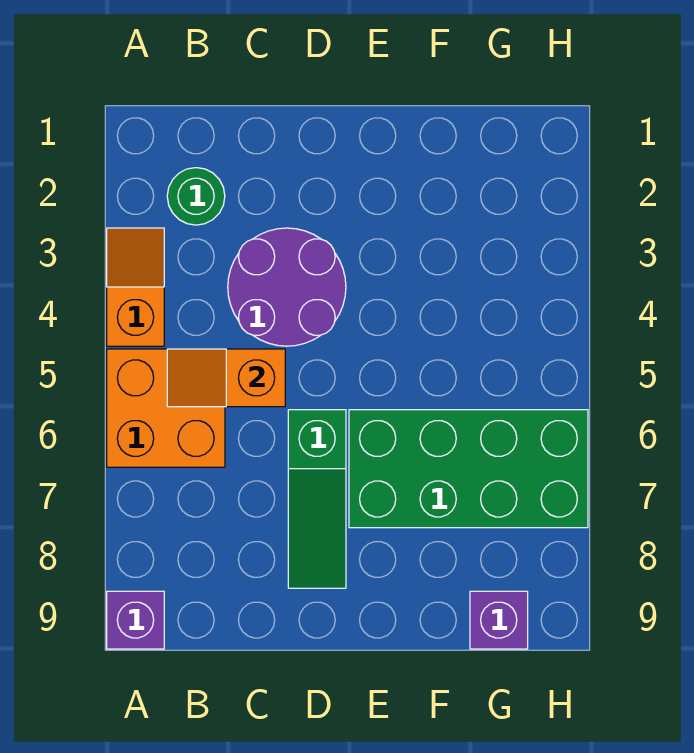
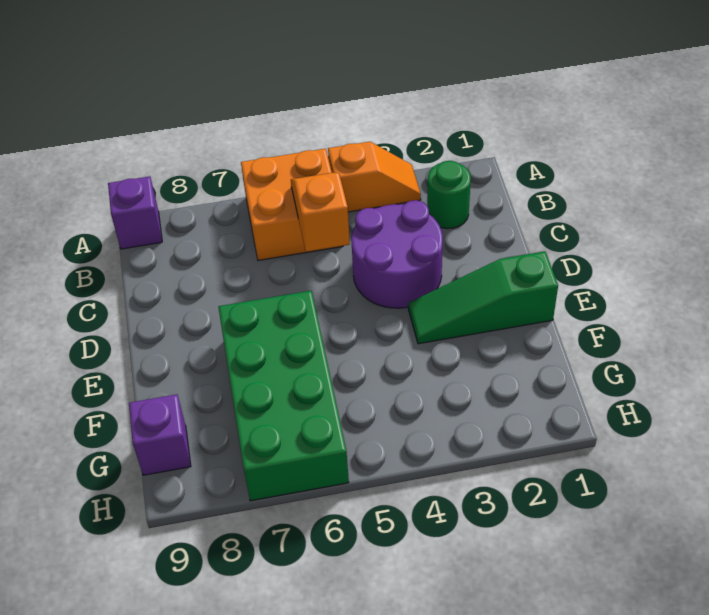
green slope D6:D8 level 1 top 6 -> green slope E1:E3 level 1 top 1

